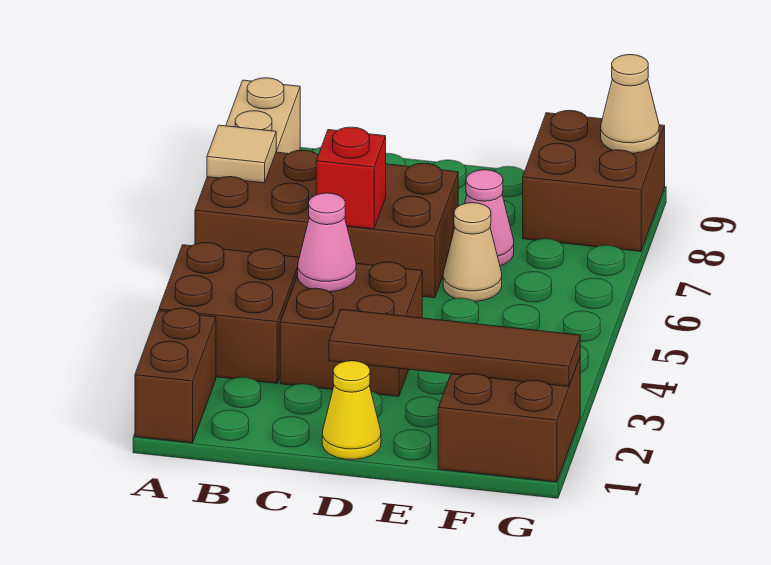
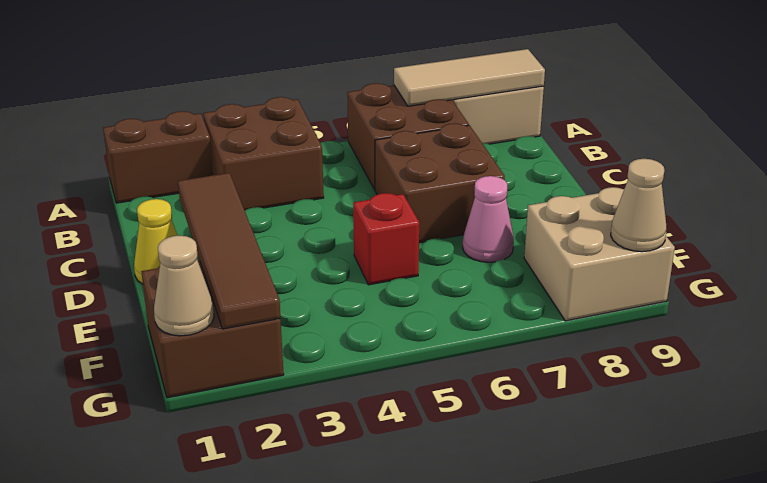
tan tile A7 level 2 -> tan tile A7:A9 level 2
brown brick C3:D4 level 1 -> none
pink cone C4 level 2 -> none
red brick C6 level 2 -> red brick E5 level 1
tan cone E6 level 1 -> tan cone G1 level 2
brown brick F8:G9 level 1 -> tan brick F8:G9 level 1

